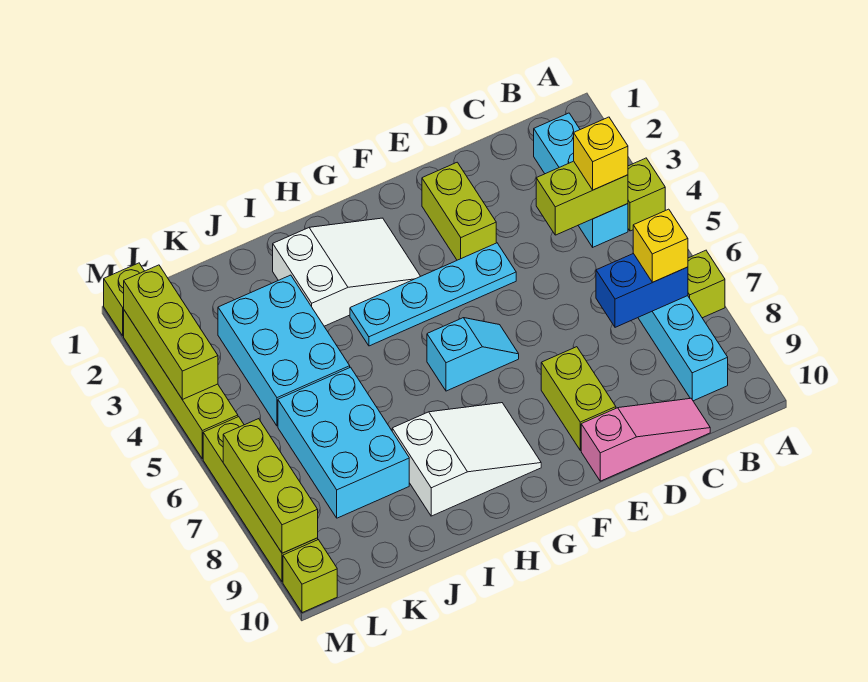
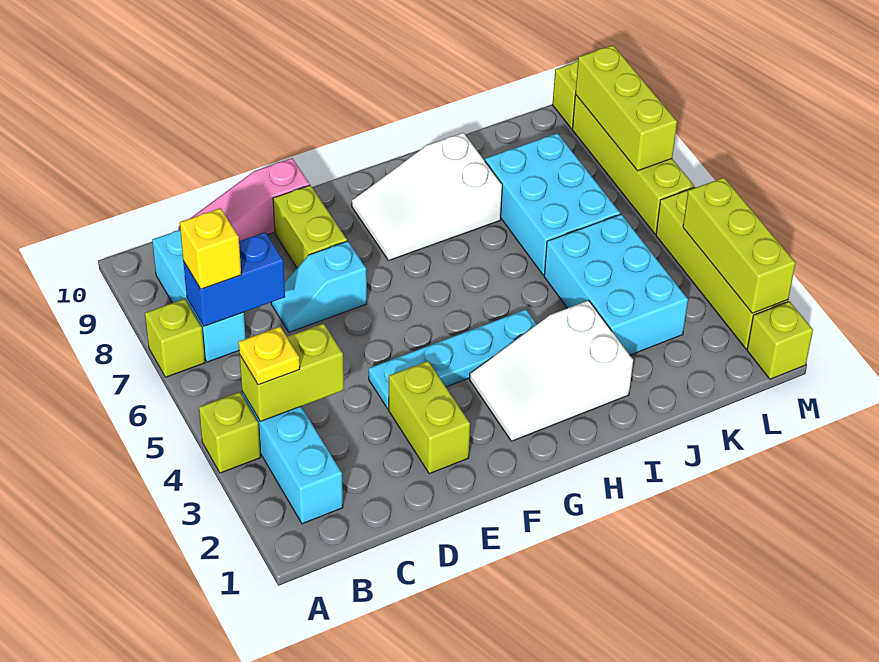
yellow brick B4 level 3 -> yellow plate B4 level 3
cyan slope F6:G6 level 1 top G -> cyan slope D7:E7 level 1 top E

